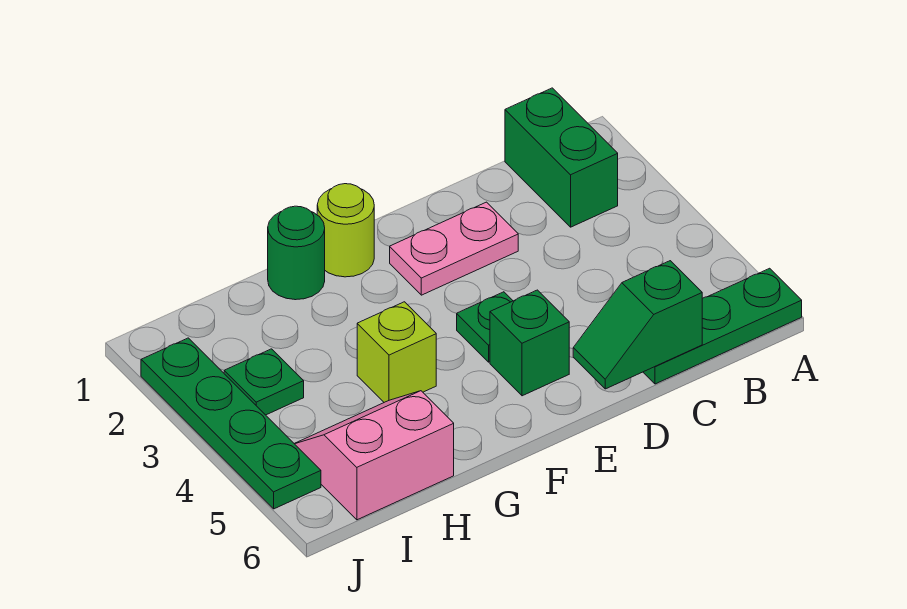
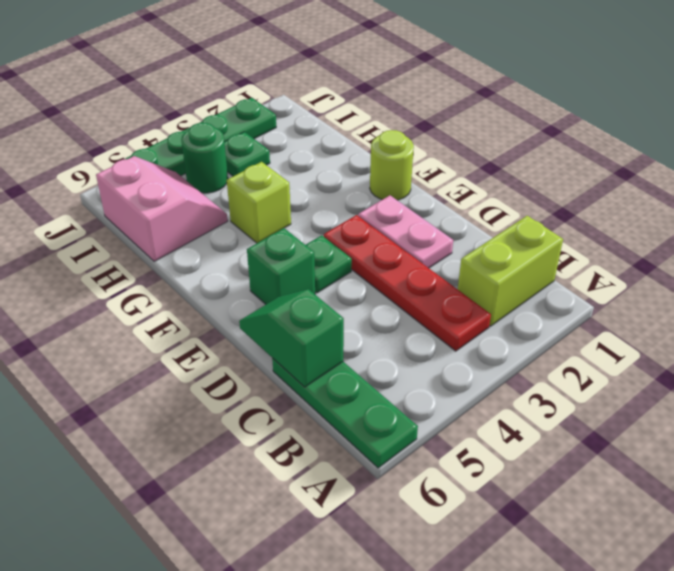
green brick B1:B2 level 1 -> lime brick B1:B2 level 1
none -> red plate B3:E3 level 1
green round brick G1 level 1 -> green round brick I4 level 1

